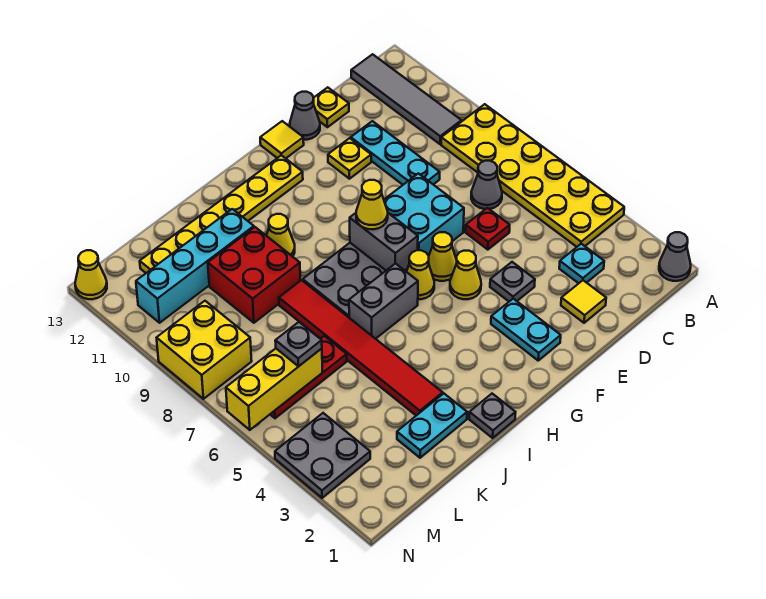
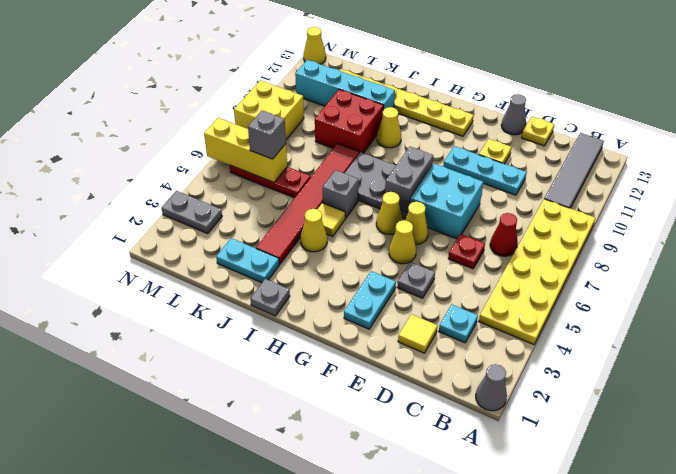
grey cone C7 level 1 -> red cone C7 level 1
cyan plate D9:D11 level 1 -> cyan plate D10:F10 level 1
yellow tile F13 level 1 -> yellow tile I5 level 1
yellow cone G8 level 3 -> yellow cone I4 level 1
grey brick H6:I6 level 1 -> grey brick I6 level 1
grey plate L6 level 3 -> grey brick L6 level 3
grey plate M3:N4 level 1 -> grey plate M3:N3 level 1

